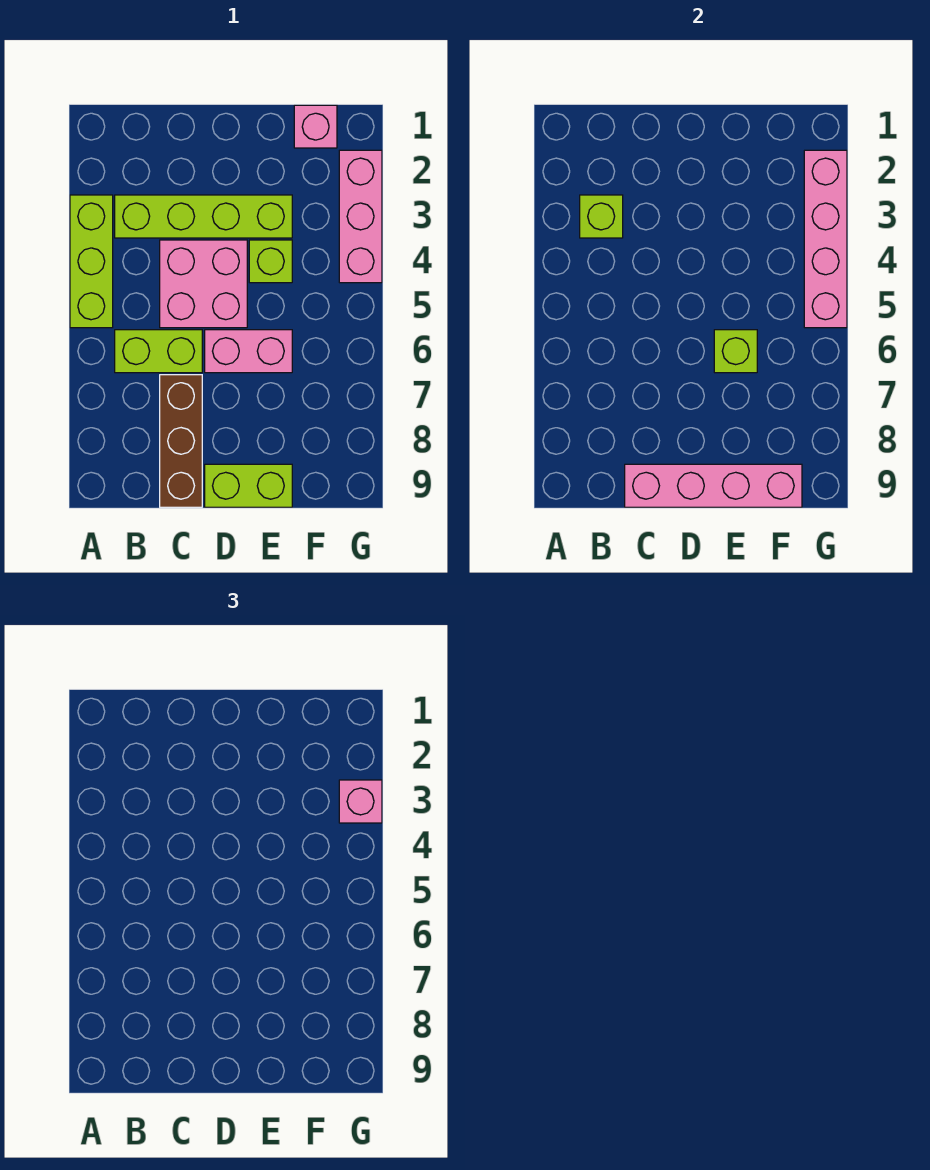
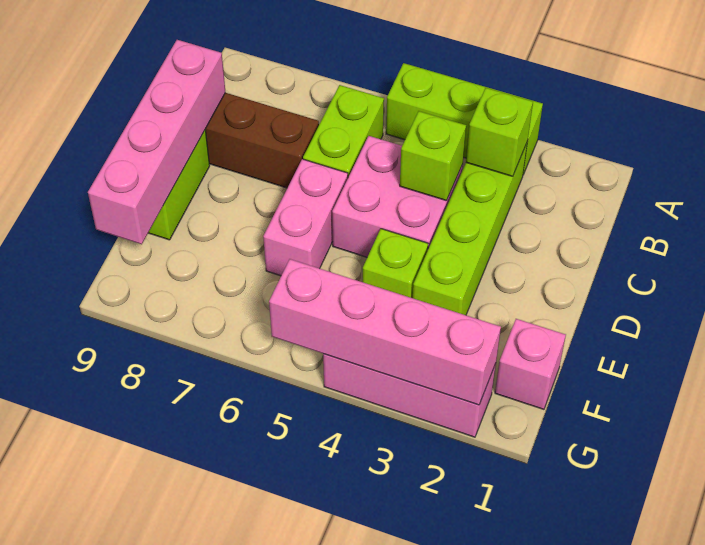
lime brick E6 level 2 -> lime brick C4 level 2
pink brick G3 level 3 -> none

